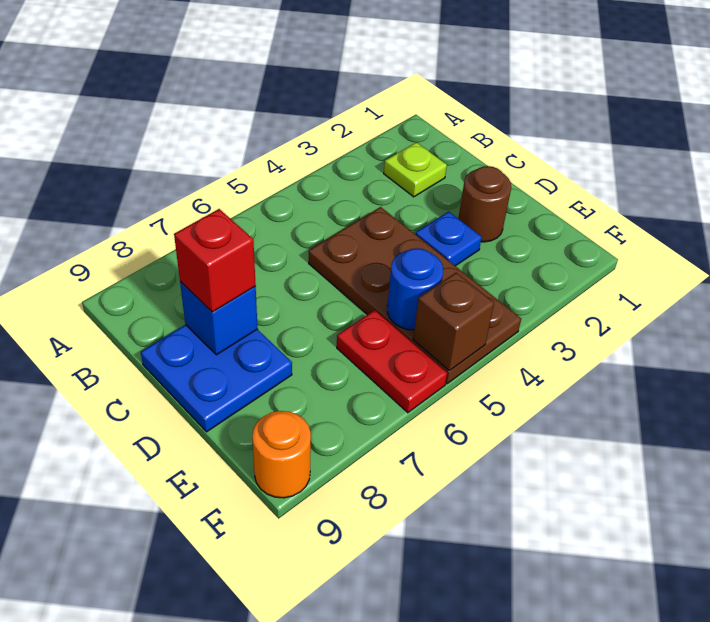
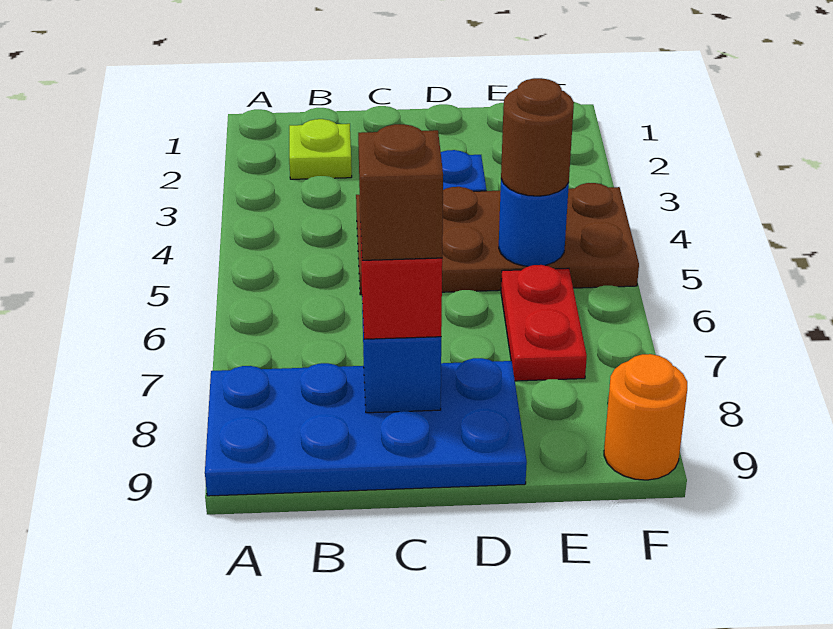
blue plate C8:D9 level 1 -> blue plate A8:D9 level 1
brown round brick D2 level 1 -> brown round brick E5 level 3
red plate E6:F6 level 1 -> red plate E6:E7 level 1
brown brick F5 level 2 -> brown brick C8 level 4

